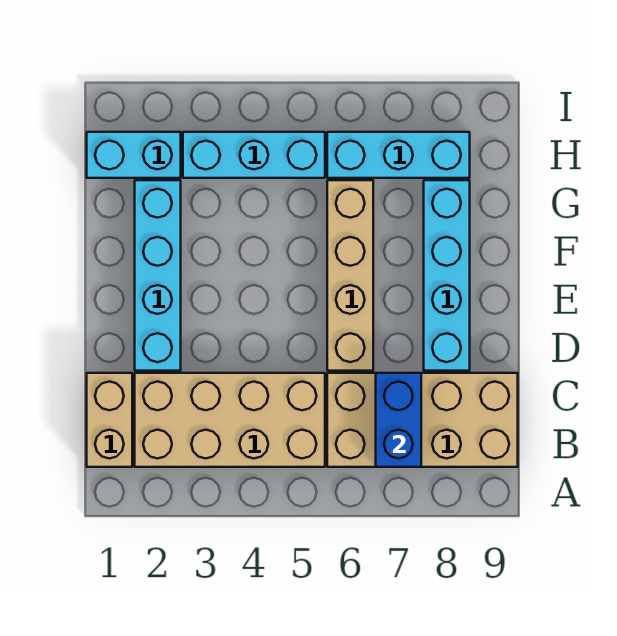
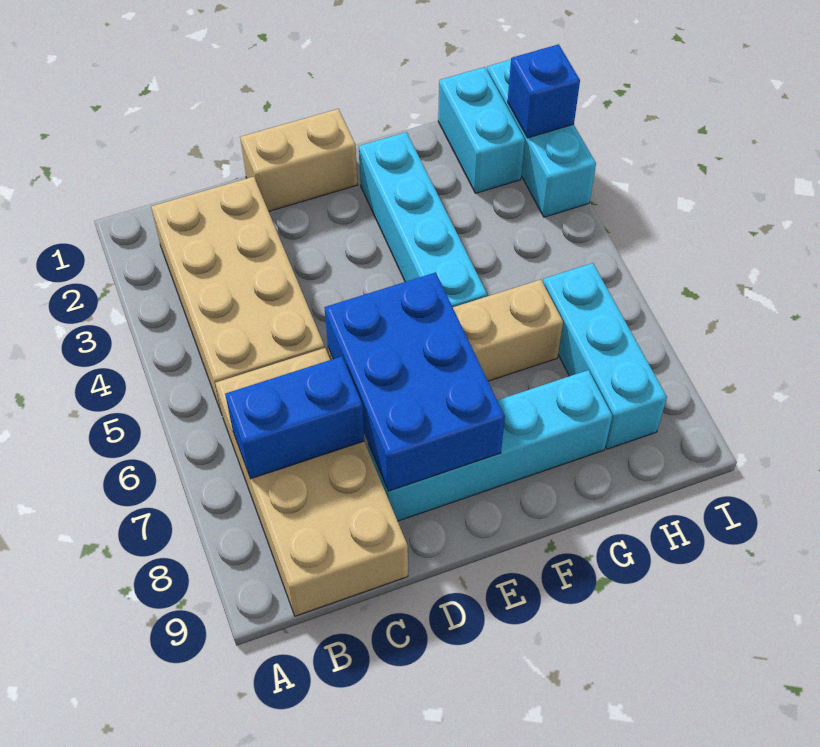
tan brick B1:C1 level 1 -> tan brick D1:E1 level 1
cyan brick D2:G2 level 1 -> cyan brick F2:F5 level 1
none -> blue brick D6:E8 level 2
cyan brick H3:H5 level 1 -> cyan brick I1:I3 level 1
none -> blue brick I2 level 2

